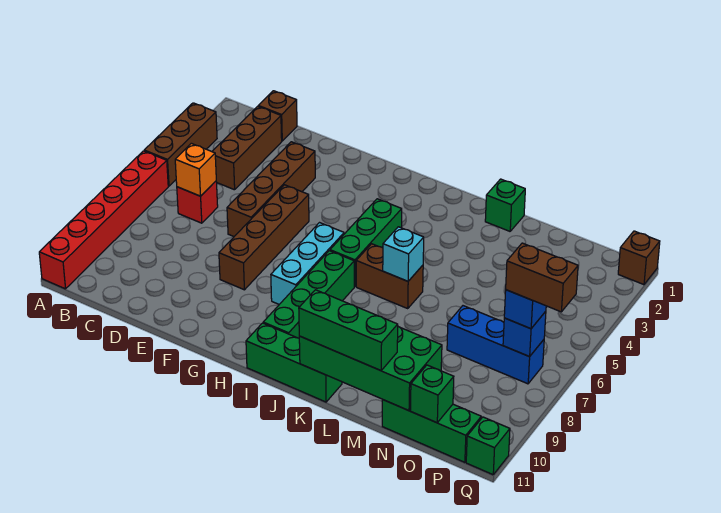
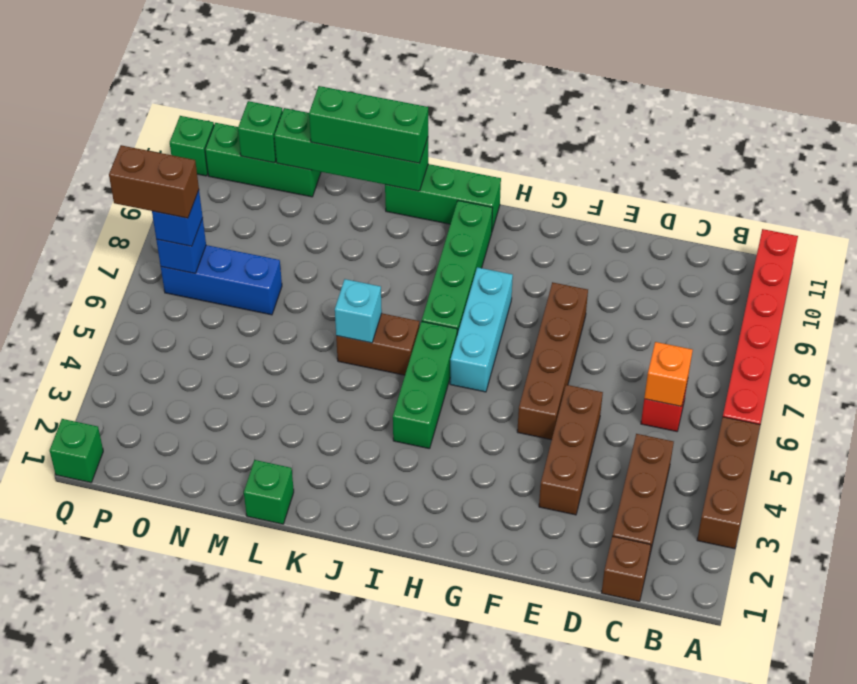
brown brick E3:E6 level 1 -> brown brick E3:E5 level 1
green brick K10:N11 level 2 -> green brick K11:N11 level 2
brown brick Q1 level 1 -> green brick Q1 level 1

